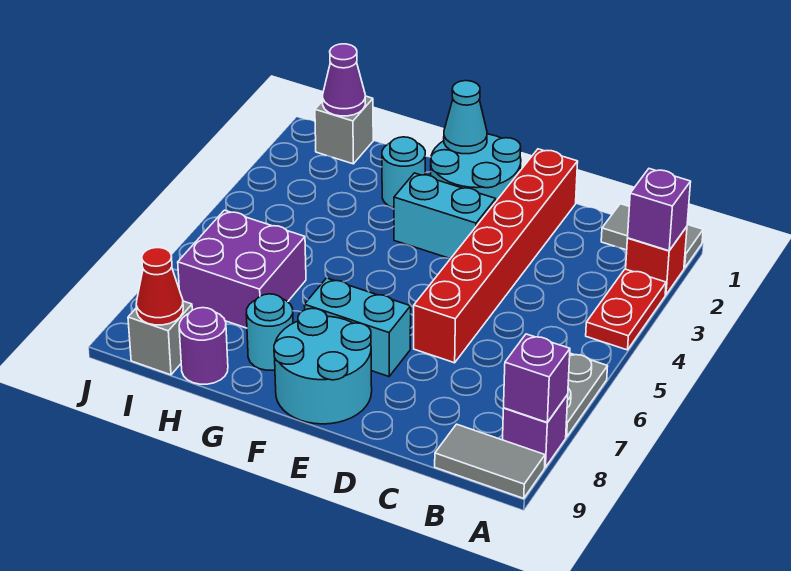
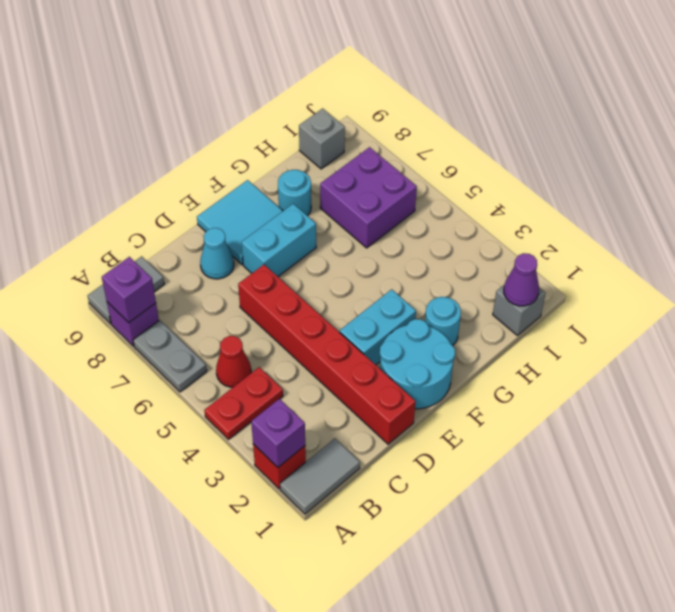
red plate A3:A4 level 1 -> red plate A4:B4 level 1
cyan round brick E8:F9 level 1 -> cyan tile E8:F9 level 1
cyan cone F1 level 2 -> cyan cone D8 level 1
purple round brick H9 level 1 -> none
red cone I9 level 2 -> red cone B5 level 1

